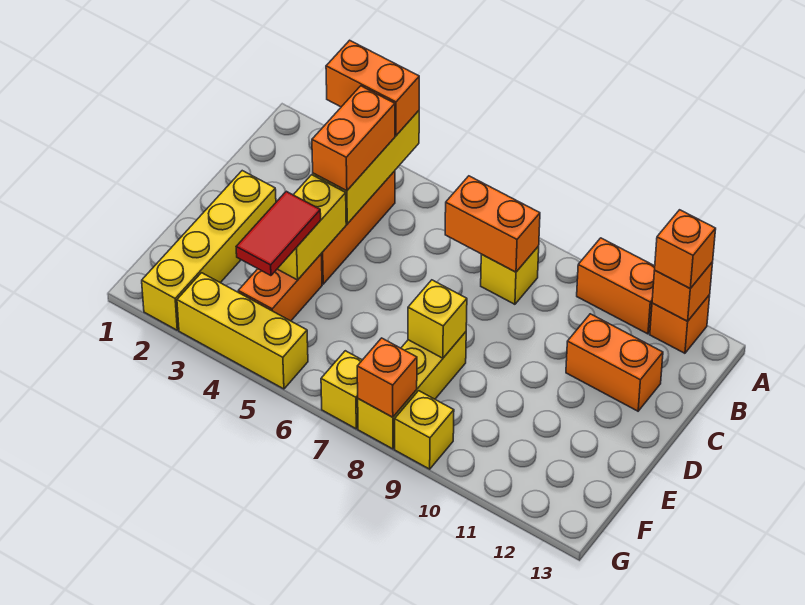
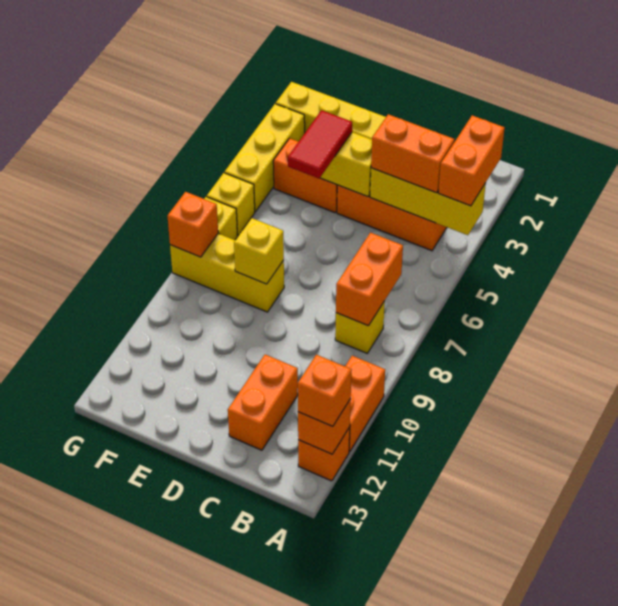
red tile E4:F4 level 3 -> red tile E4:E5 level 3
yellow brick G9 level 1 -> yellow brick G6 level 1

